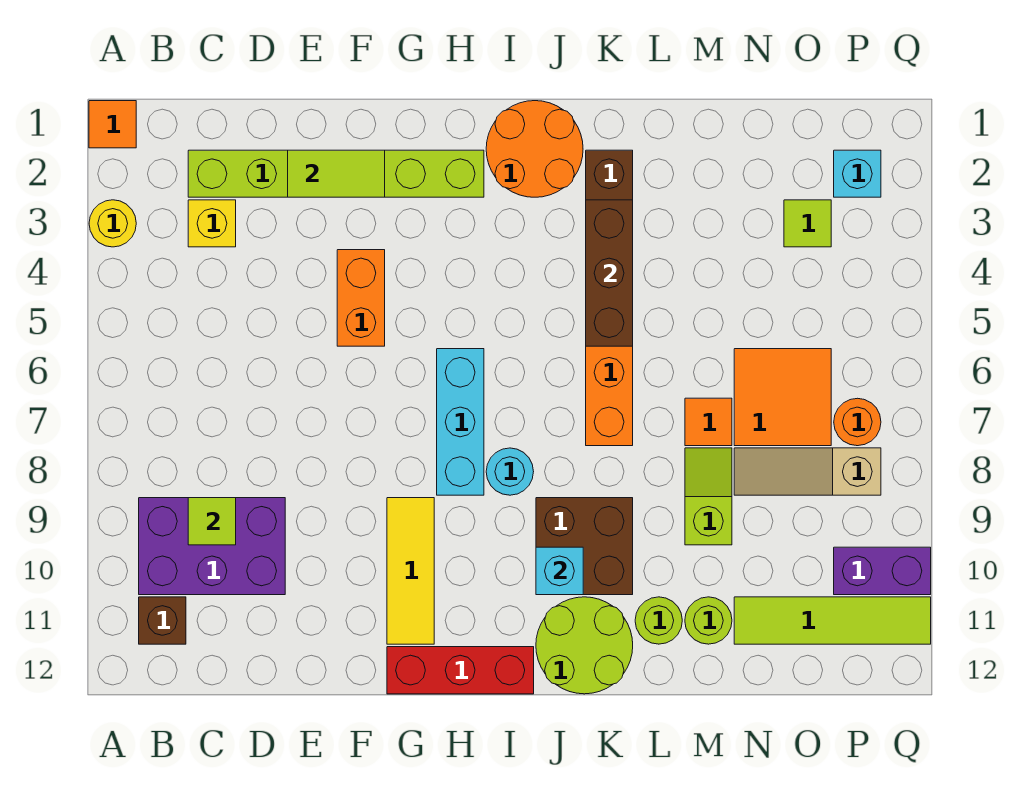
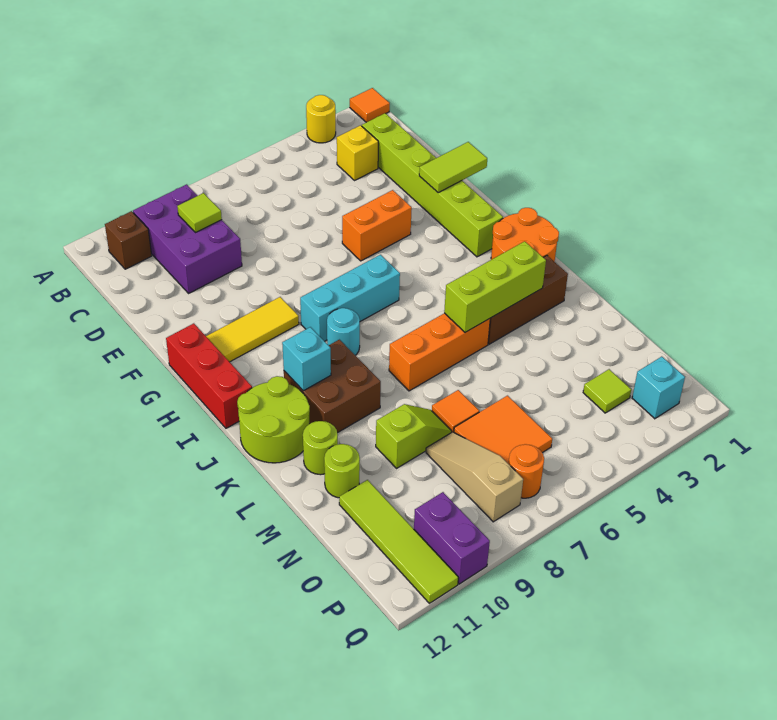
lime tile E2:F2 level 2 -> lime tile F1:F2 level 2
brown brick K3:K5 level 2 -> lime brick K3:K5 level 2

